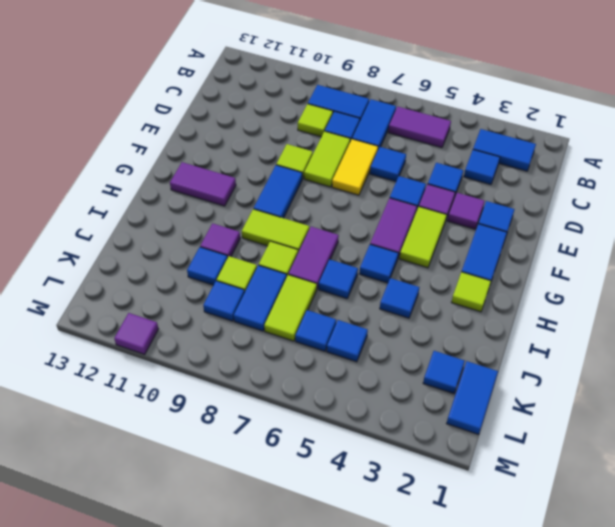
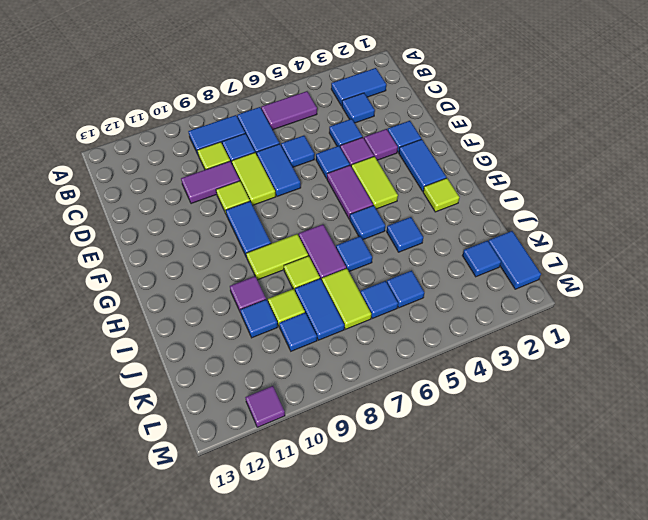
yellow tile D7:E7 level 1 -> blue tile D7:E7 level 1
purple tile G11:G12 level 1 -> purple tile D9:D10 level 1

